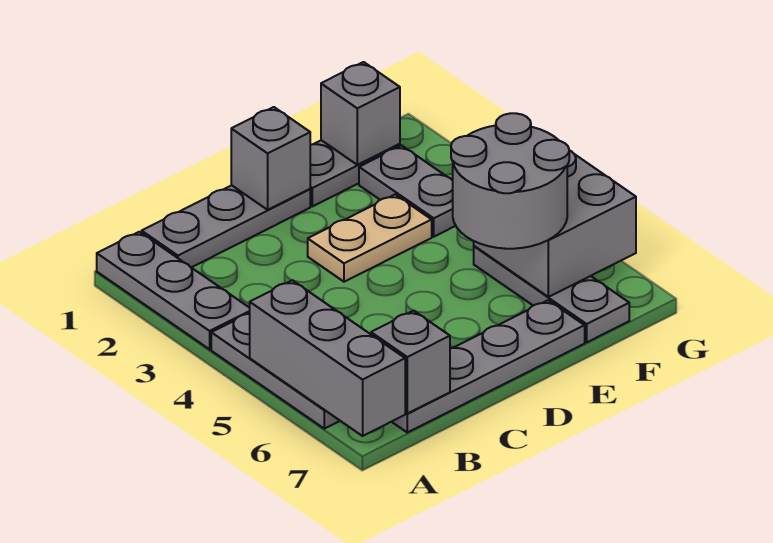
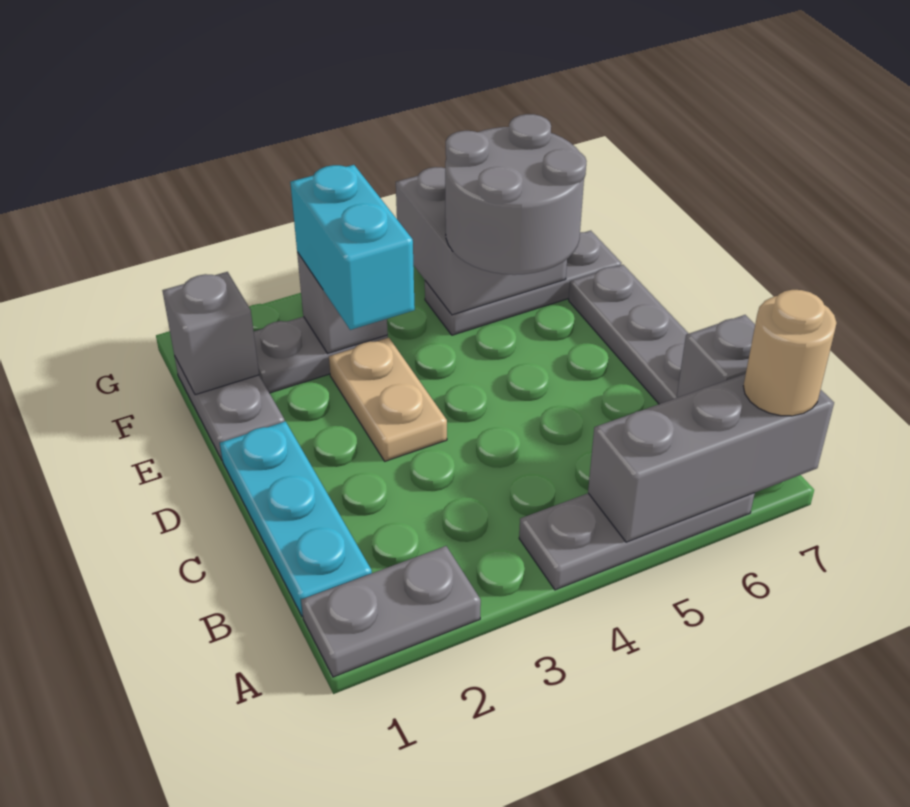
grey plate A1:A3 level 1 -> grey plate A1:A2 level 1
none -> tan round brick A7 level 3
grey plate B1:D1 level 1 -> cyan plate B1:D1 level 1
grey brick D1 level 2 -> grey brick F3 level 2
none -> cyan brick E3:F3 level 3

